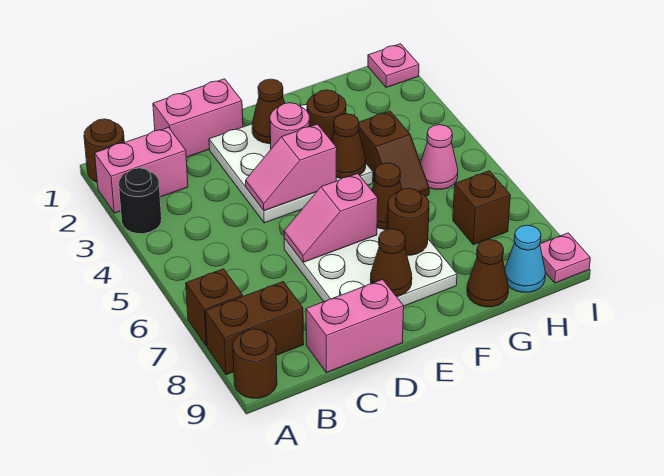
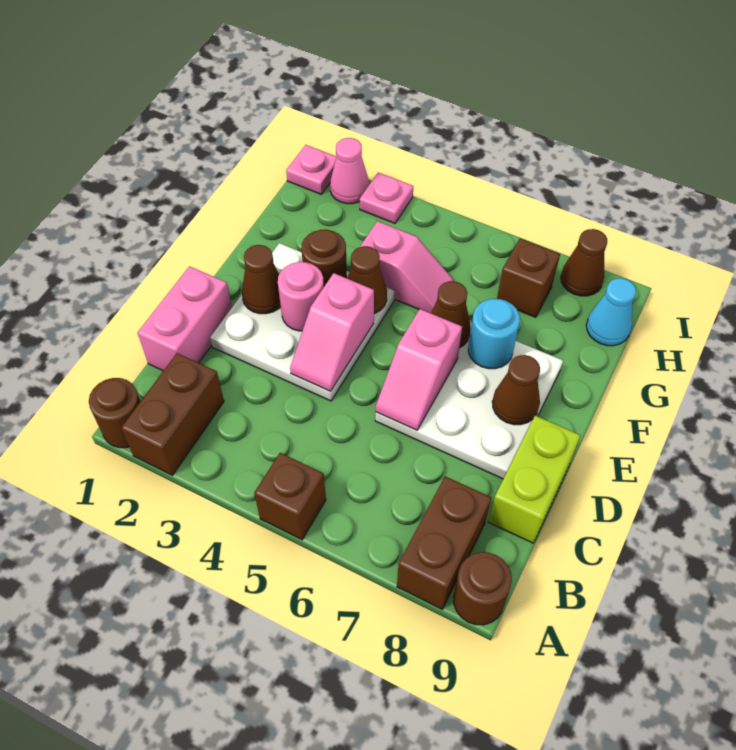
pink brick A2:B2 level 1 -> brown brick A2:B2 level 1
black round brick A3 level 1 -> none
brown brick A7 level 1 -> brown brick A5 level 1
pink brick C9:D9 level 1 -> lime brick C9:D9 level 1
brown round brick F7 level 2 -> cyan round brick F7 level 2
brown slope G4:G5 level 1 top 4 -> pink slope G4:G5 level 1 top 4
brown cone G9 level 1 -> brown cone I8 level 1
pink cone H5 level 1 -> pink cone I2 level 1
pink plate I9 level 1 -> pink plate I3 level 1

